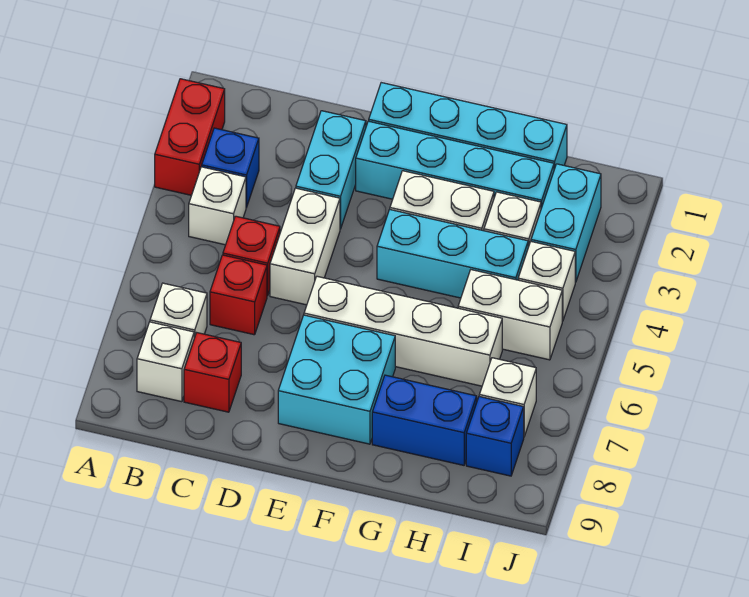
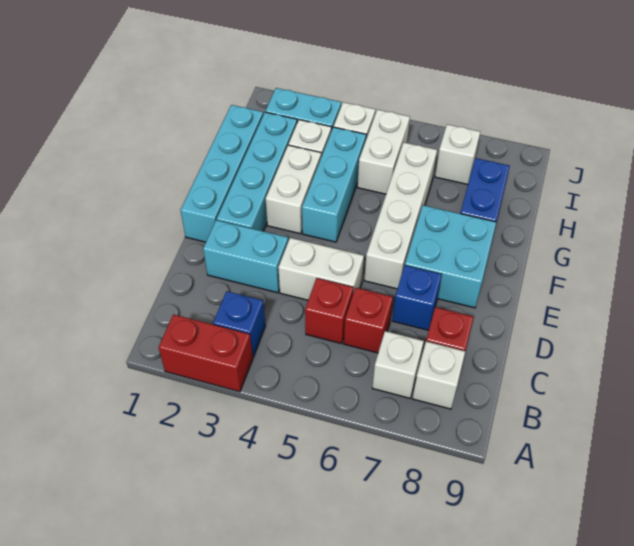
white brick B4 level 1 -> none
blue brick I8 level 1 -> blue brick D7 level 1

